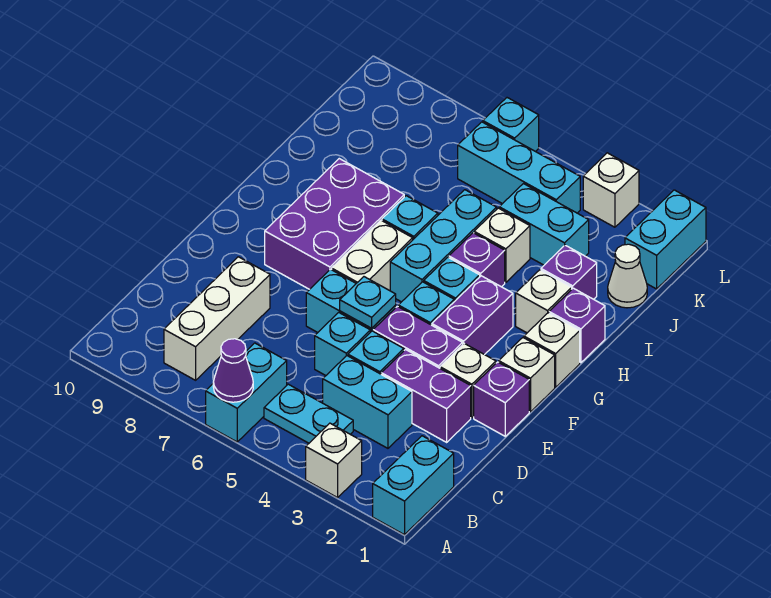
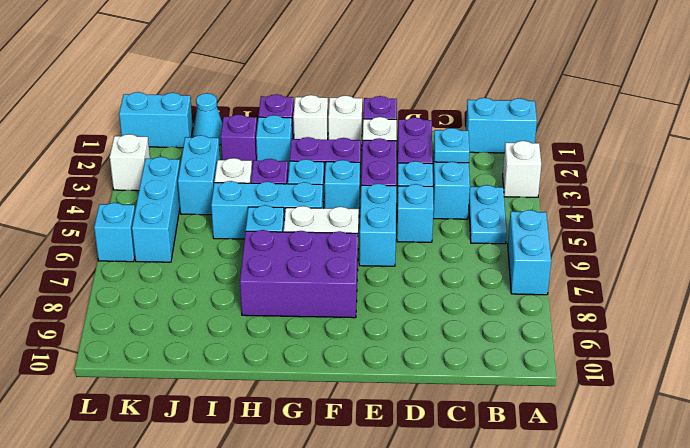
cyan brick A6:B6 level 1 -> cyan brick A6:A7 level 1
purple cone A6 level 2 -> none
white brick B8:D8 level 1 -> none
cyan plate E5 level 2 -> cyan plate C3 level 2
white brick H2 level 1 -> cyan brick H2 level 1
white cone J1 level 1 -> cyan cone J1 level 1

